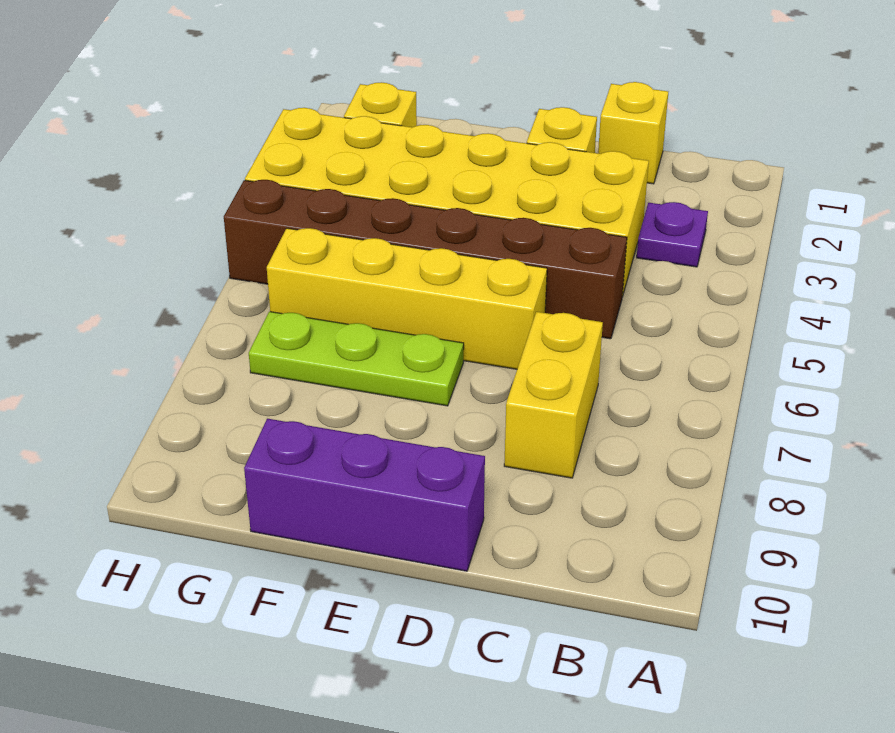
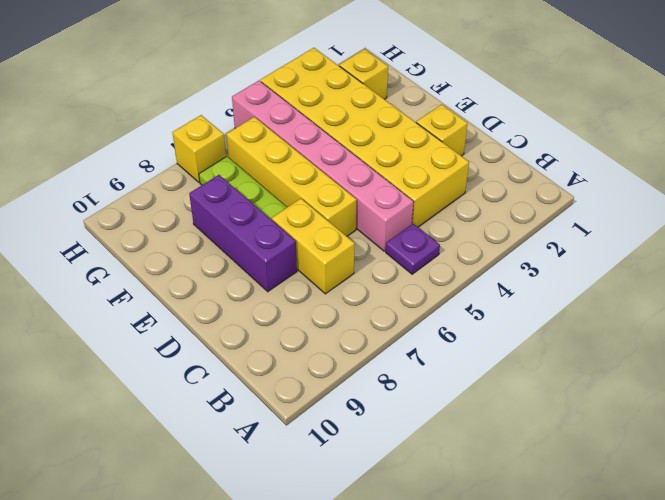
purple plate B3 level 1 -> purple plate B5 level 1
yellow brick C1 level 1 -> yellow brick H7 level 1
brown brick C5:H5 level 1 -> pink brick C5:H5 level 1
yellow brick C7:C8 level 1 -> yellow brick C7:D7 level 1
purple brick D10:F10 level 1 -> purple brick D8:F8 level 1

